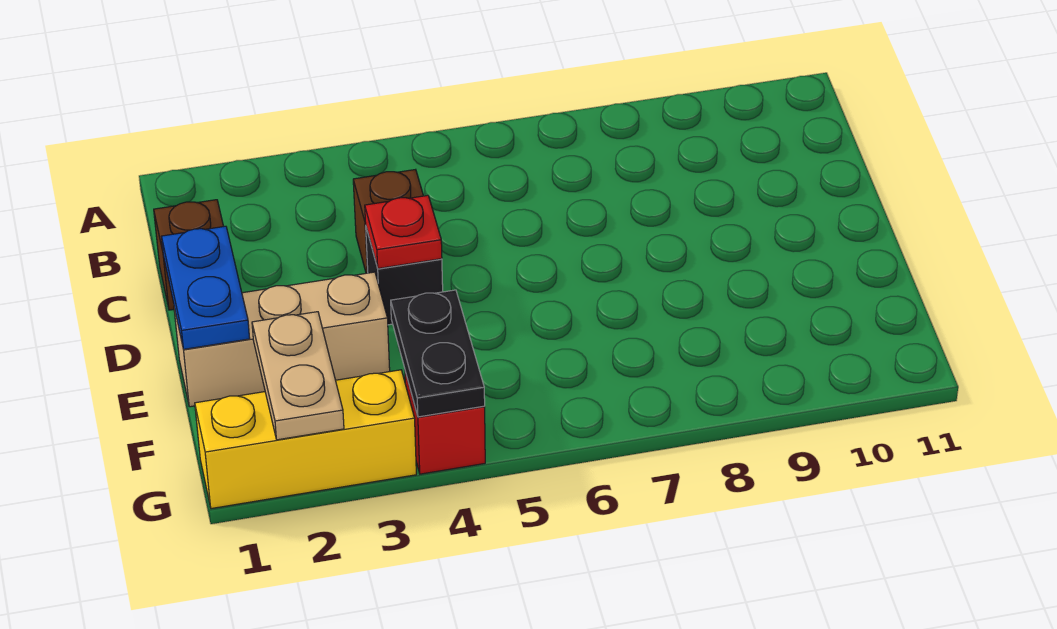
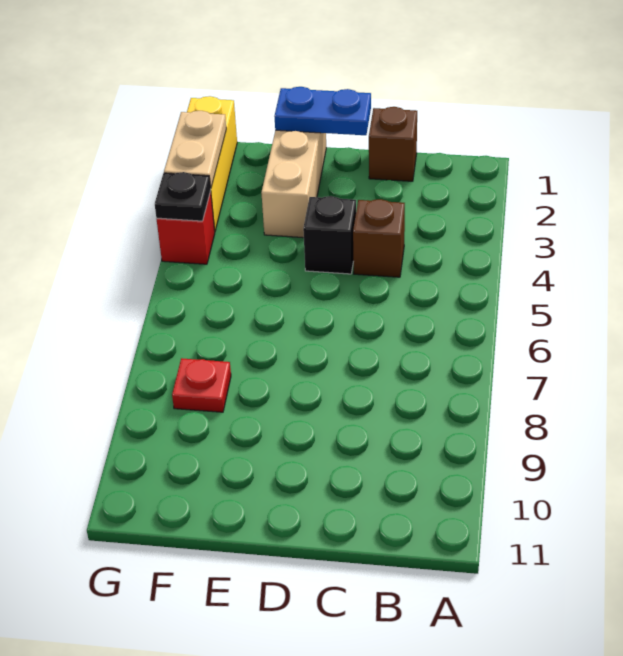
red plate D4 level 2 -> red plate F8 level 1
tan plate F2:G2 level 2 -> tan plate G2:G3 level 2
black plate F4:G4 level 2 -> black plate G4 level 2

